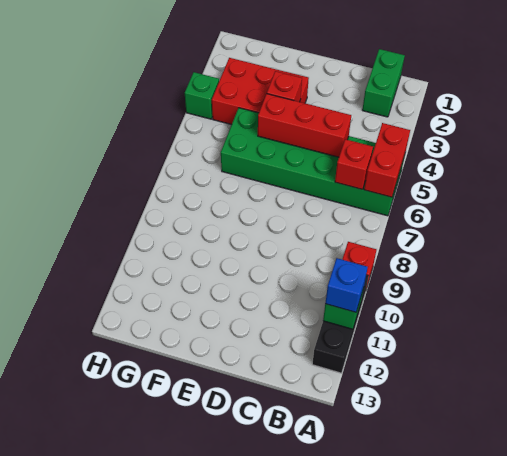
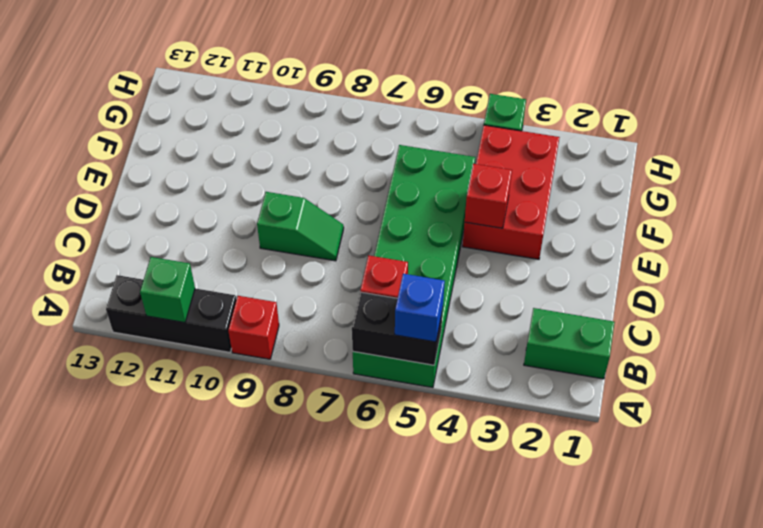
red brick A5:A6 level 2 -> black brick A5:A6 level 2
blue brick A11 level 3 -> blue brick A5 level 3
red brick C5:E5 level 2 -> none
none -> green slope D8:D9 level 1 top 9

